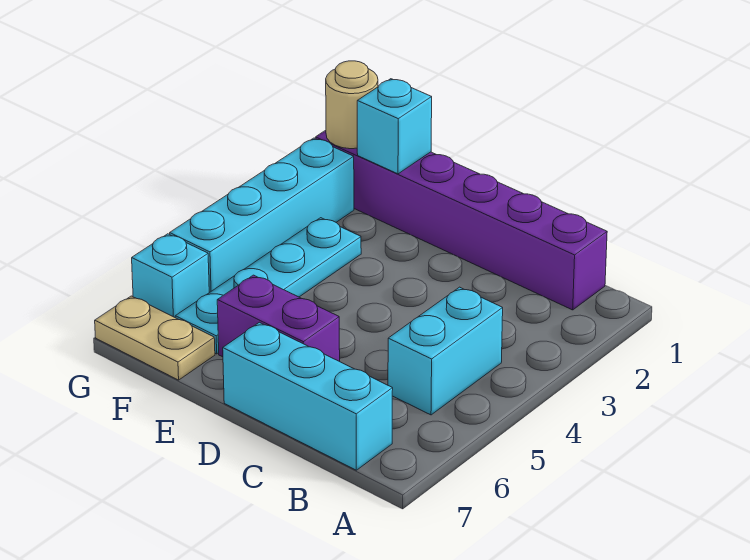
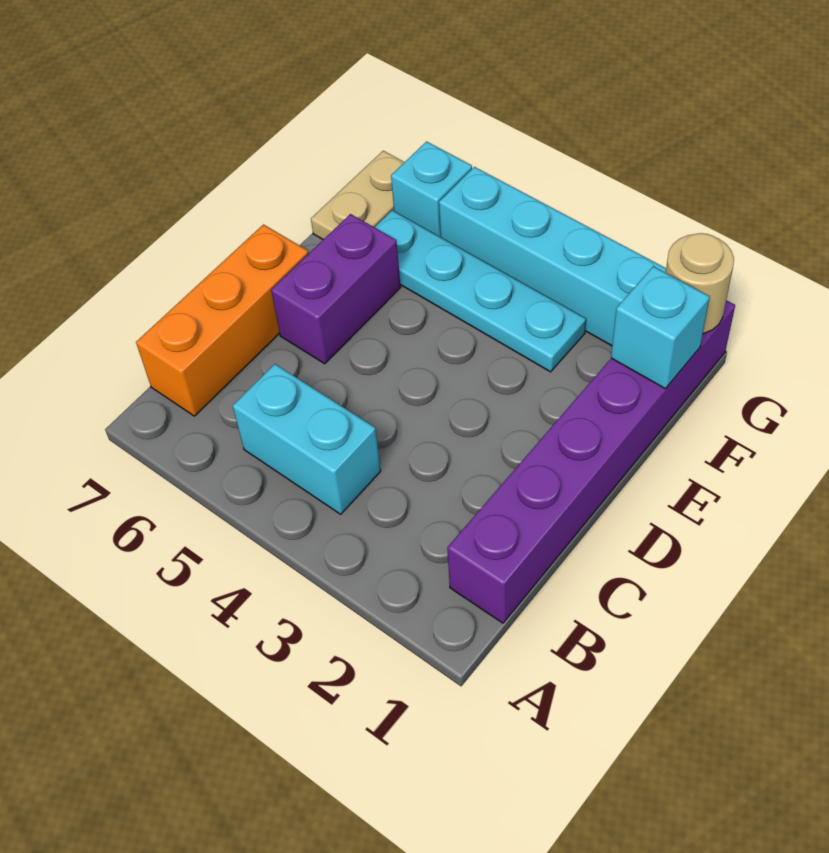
cyan brick B7:D7 level 1 -> orange brick B7:D7 level 1

